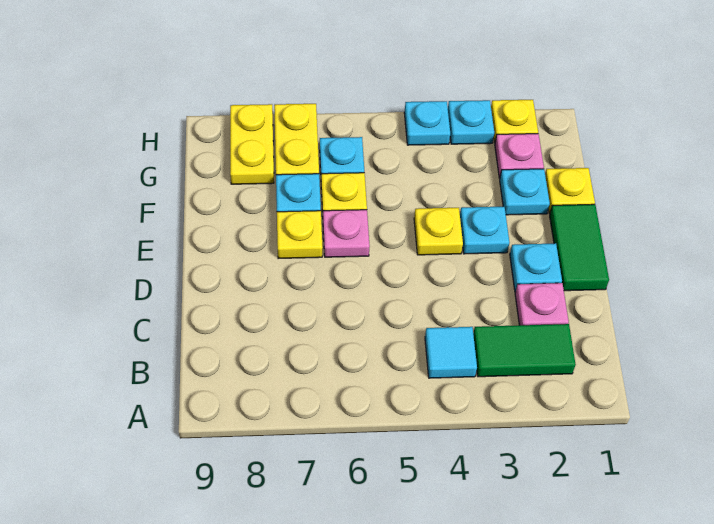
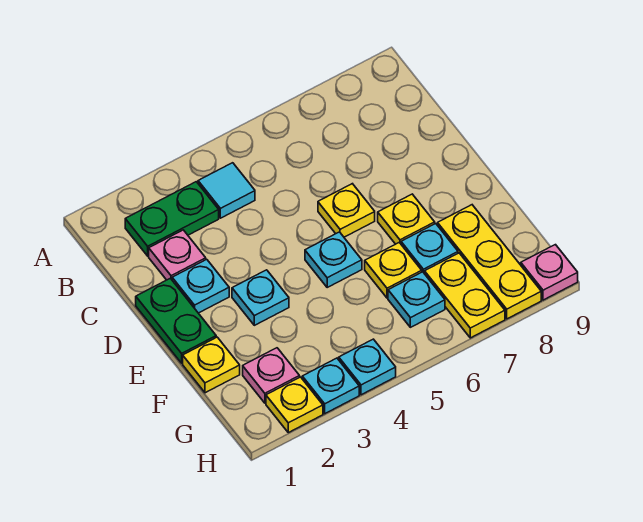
green tile B2:B3 level 1 -> green plate B2:B3 level 1
green tile D1:E1 level 1 -> green plate D1:E1 level 1
yellow plate E4 level 1 -> yellow plate D6 level 1
pink plate E6 level 1 -> pink plate H9 level 1
cyan plate F2 level 1 -> cyan plate E5 level 1
yellow plate G8:H8 level 1 -> yellow plate F8:H8 level 1

